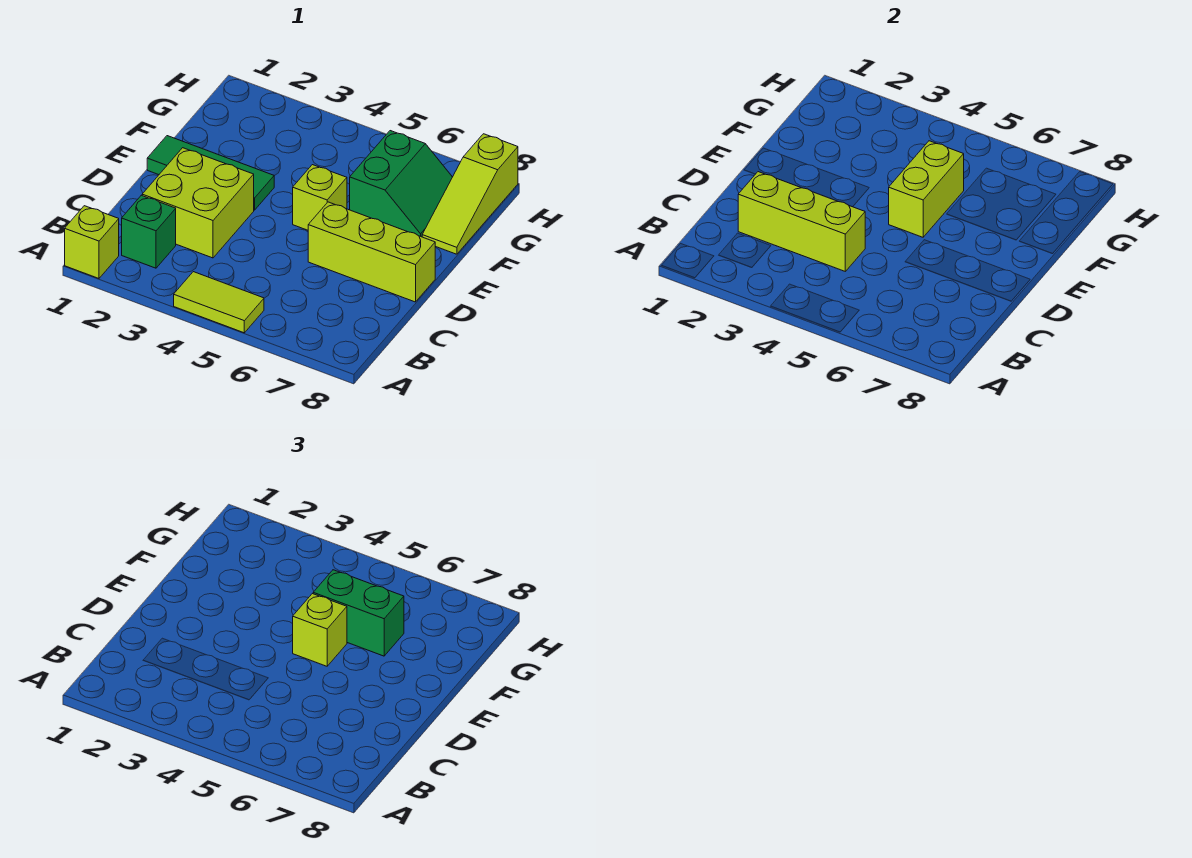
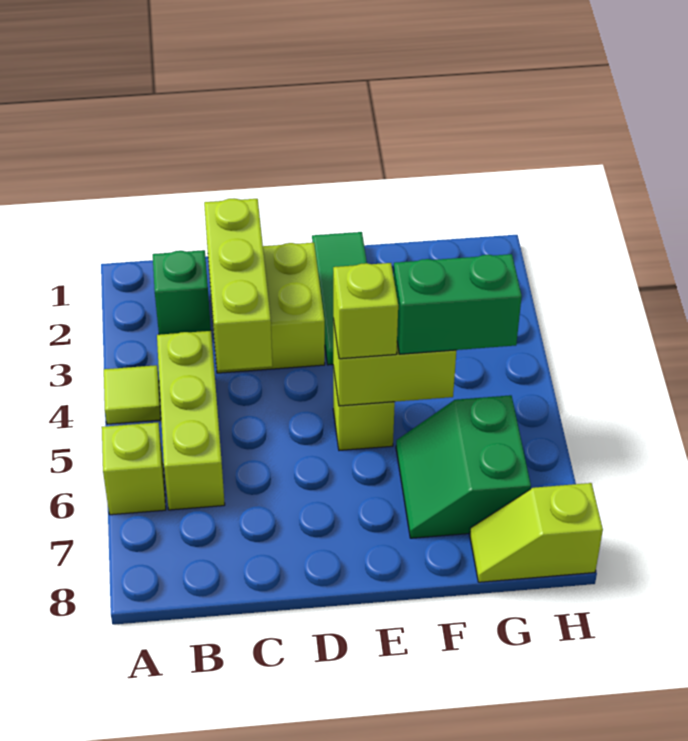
lime brick A1 level 1 -> lime brick A6 level 1
lime tile A4:A5 level 1 -> lime tile A4 level 1
lime brick D6:D8 level 1 -> lime brick B4:B6 level 1
green brick F5:F6 level 3 -> green brick F5:G5 level 3
green slope F6:G7 level 1 top 6 -> green slope F6:G7 level 1 top G
lime slope F8:H8 level 1 top H -> lime slope G8:H8 level 1 top H

